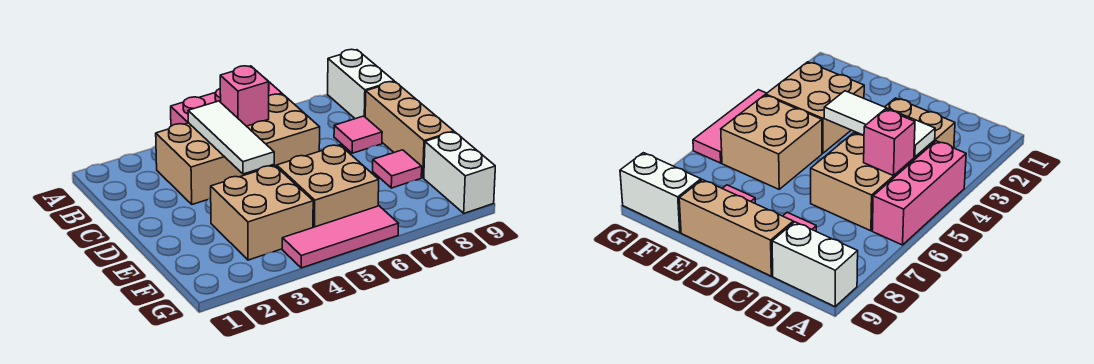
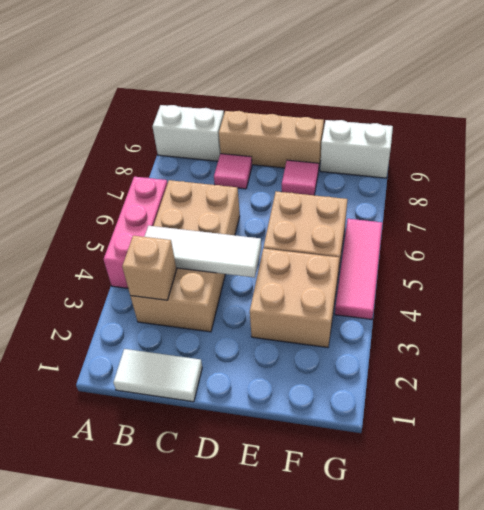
none -> white tile B1:C1 level 1
none -> tan brick B3 level 2
pink brick B5 level 2 -> none

